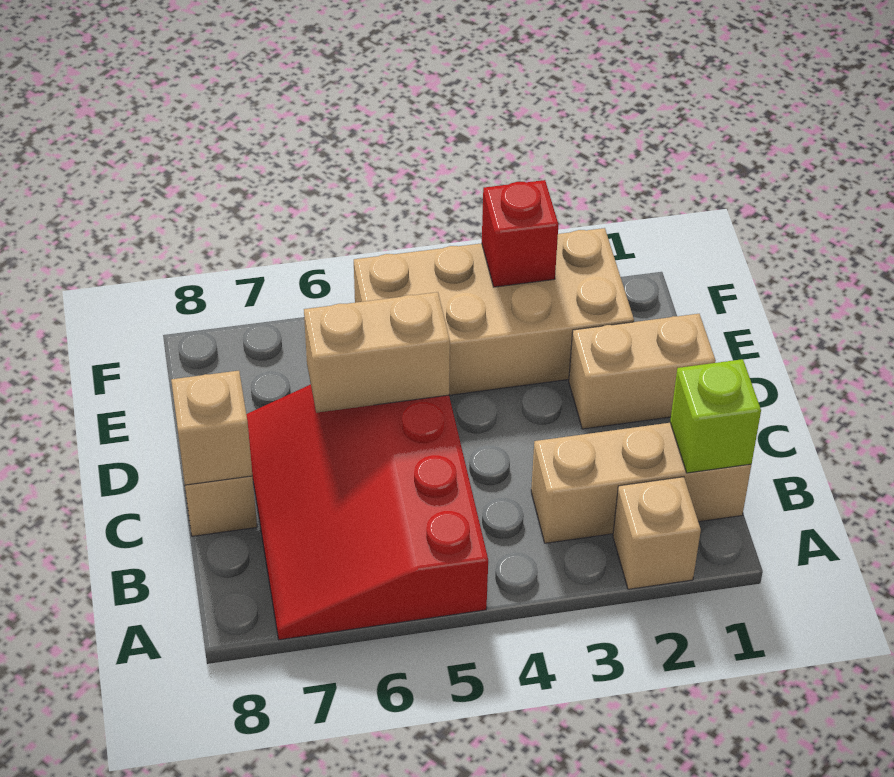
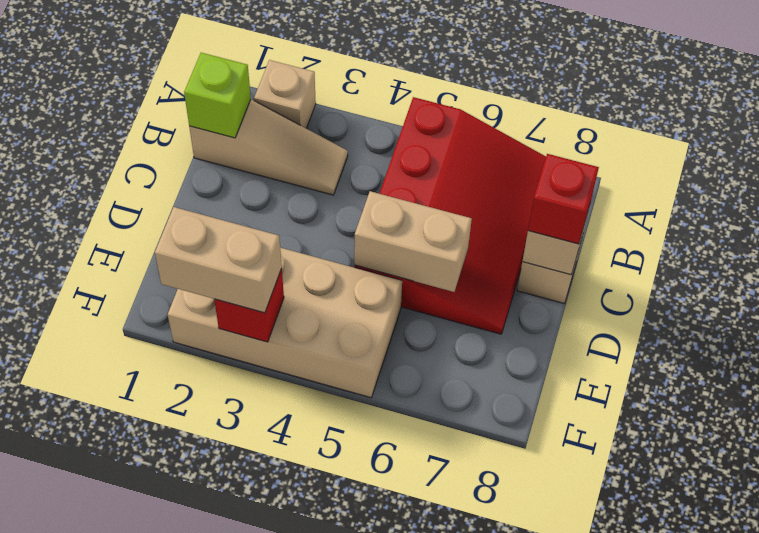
tan brick B1:B3 level 1 -> tan slope B1:B3 level 1 top 1
none -> red brick C8 level 3
tan brick D1:D2 level 1 -> tan brick F2:F3 level 3

